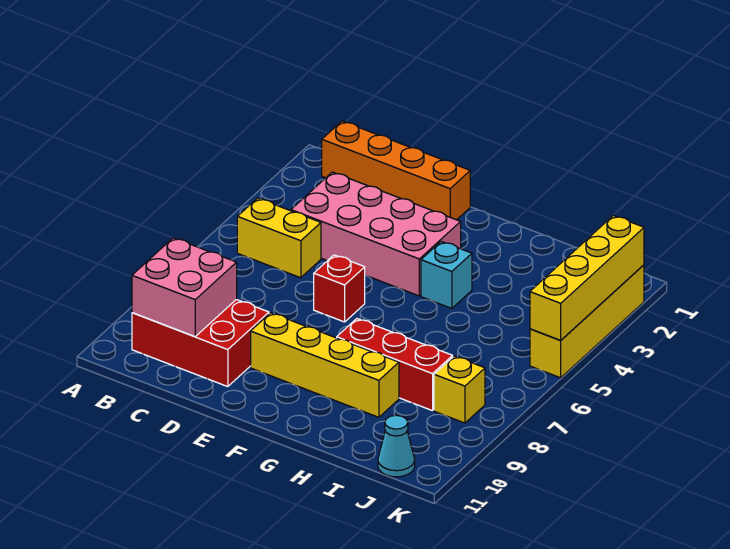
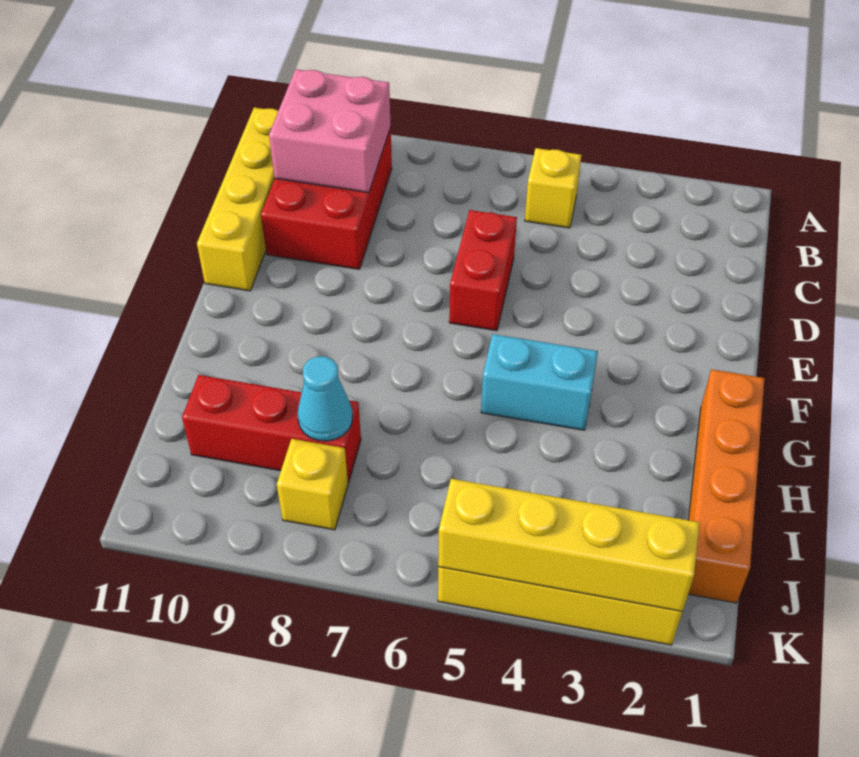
orange brick B1:E1 level 1 -> orange brick G1:J1 level 1
yellow brick B5:C5 level 1 -> yellow brick B5 level 1
pink brick C3:F4 level 1 -> none
red brick E6 level 1 -> red brick D6:E6 level 1
yellow brick E9:H9 level 1 -> yellow brick B11:E11 level 1
cyan brick G4 level 1 -> cyan brick G4:G5 level 1
red brick G8:I8 level 1 -> red brick I8:I10 level 1
cyan cone J11 level 1 -> cyan cone I8 level 2

